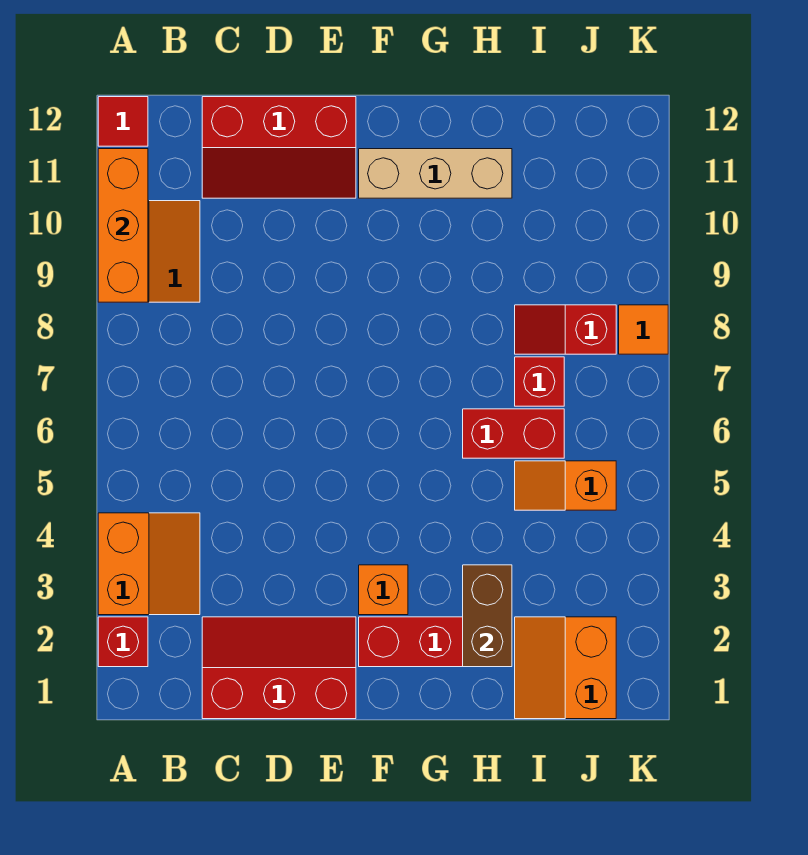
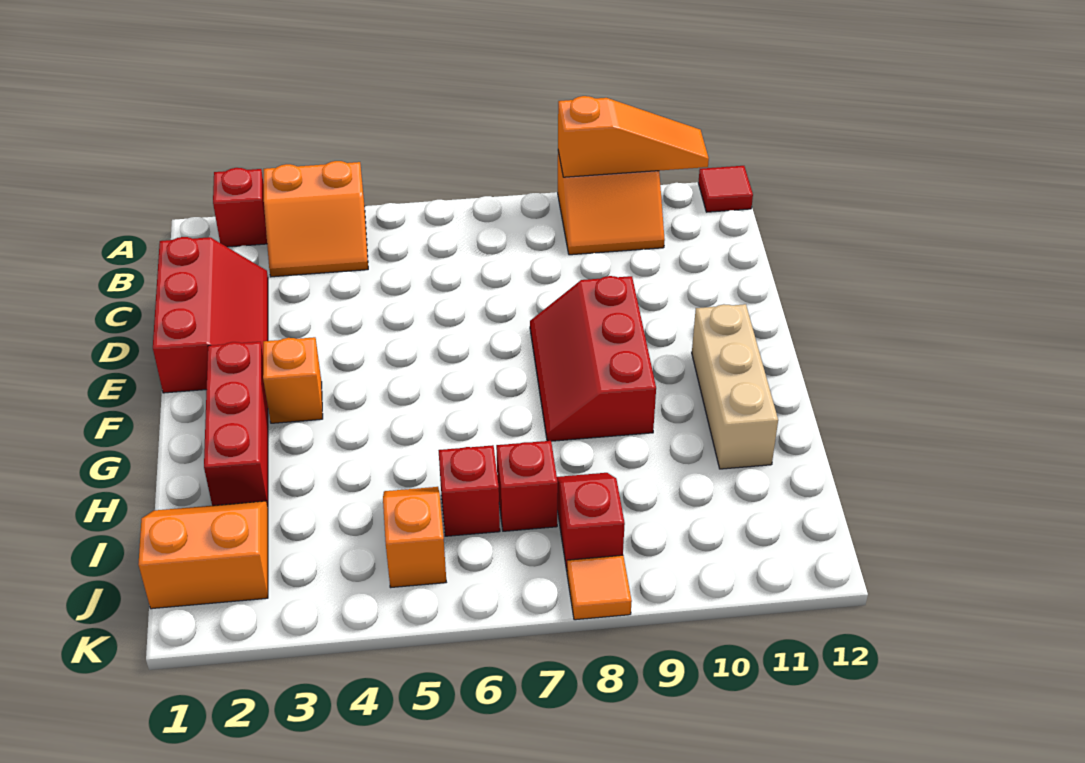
orange brick A9:A11 level 2 -> orange slope A9:A11 level 2 top 9
red slope C11:E12 level 1 top 12 -> red slope E8:G9 level 1 top 9
brown brick H2:H3 level 2 -> none
red brick H6:I6 level 1 -> red brick I6 level 1

